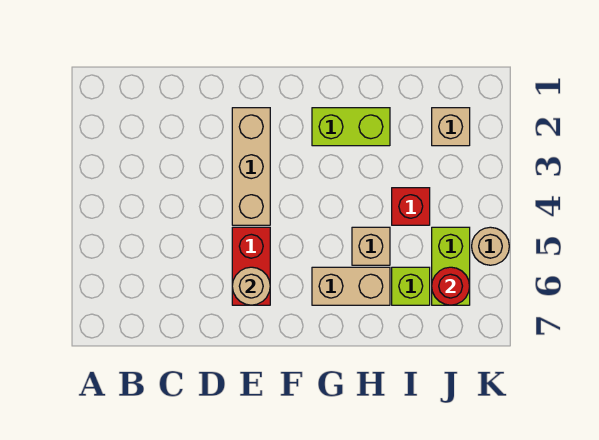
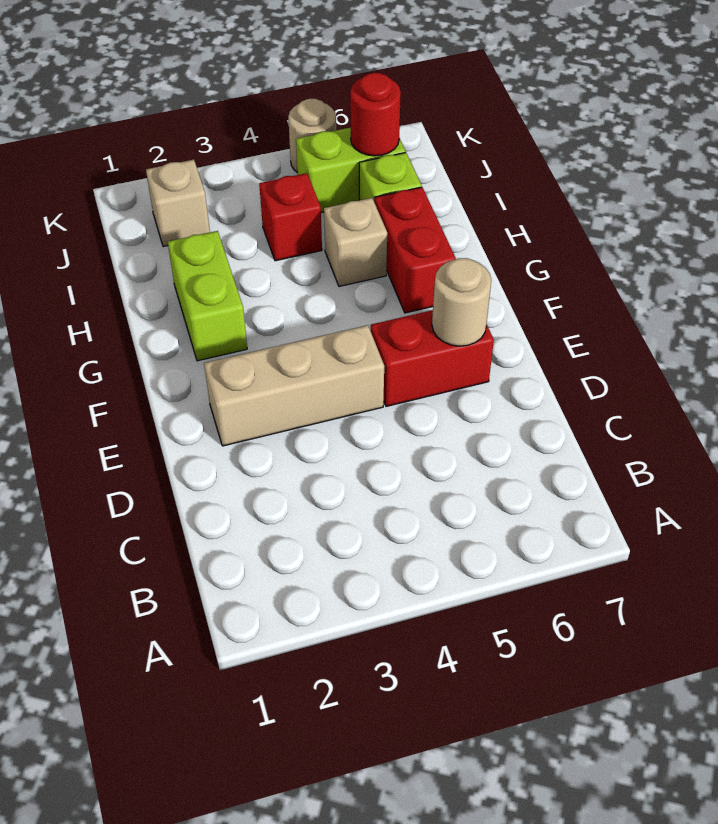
tan brick G6:H6 level 1 -> red brick G6:H6 level 1

